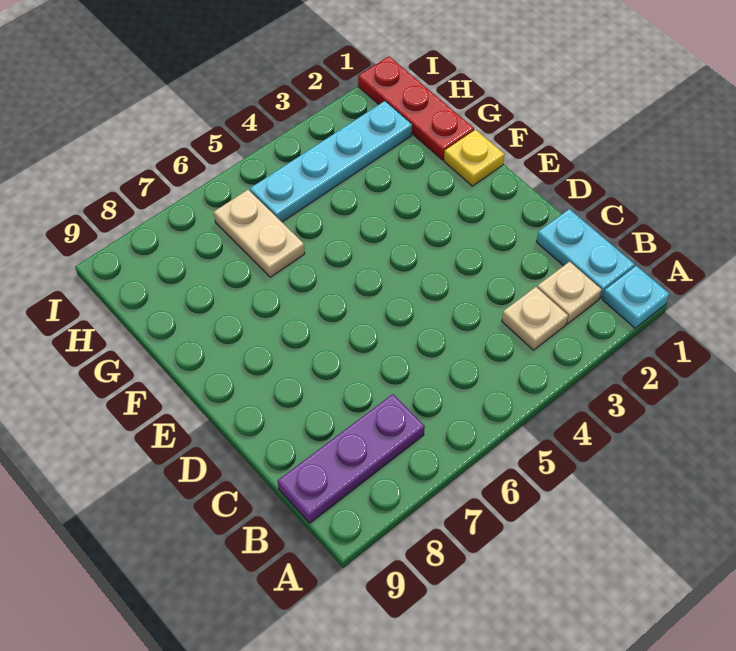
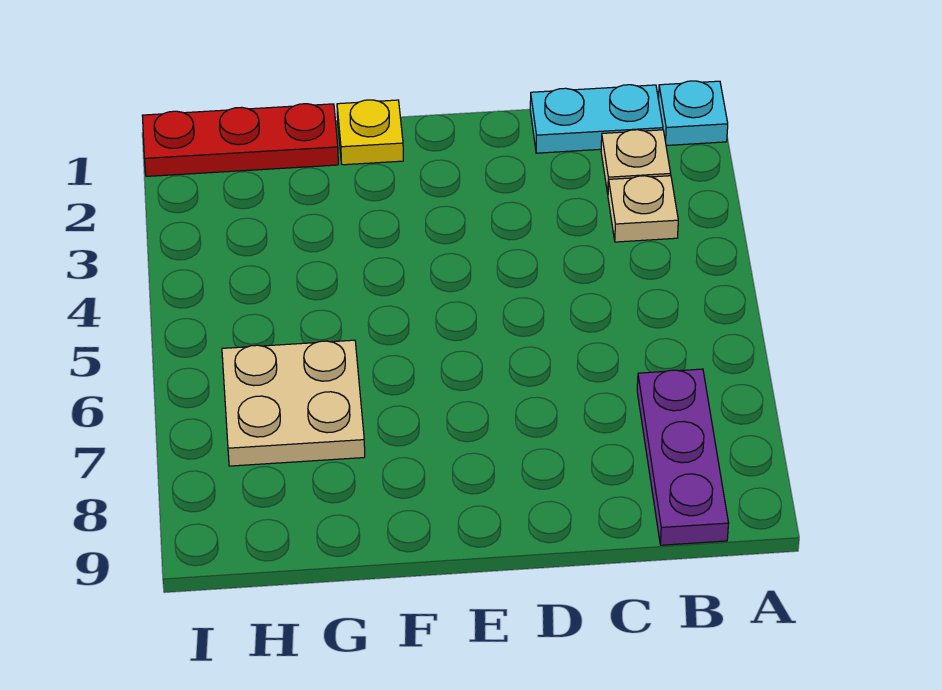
tan plate G6:H6 level 1 -> tan plate G6:H7 level 1
cyan plate H2:H5 level 1 -> none

